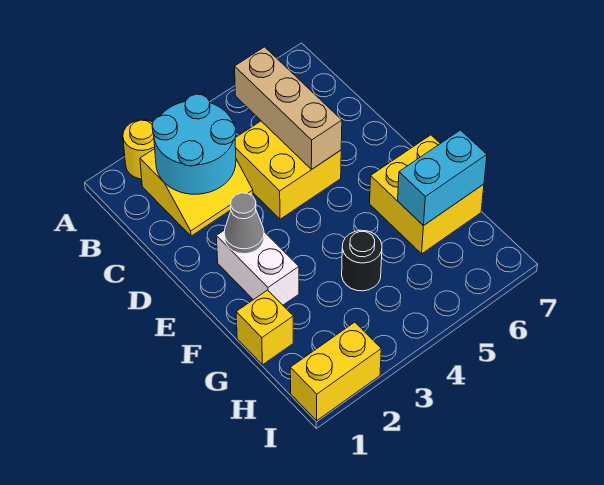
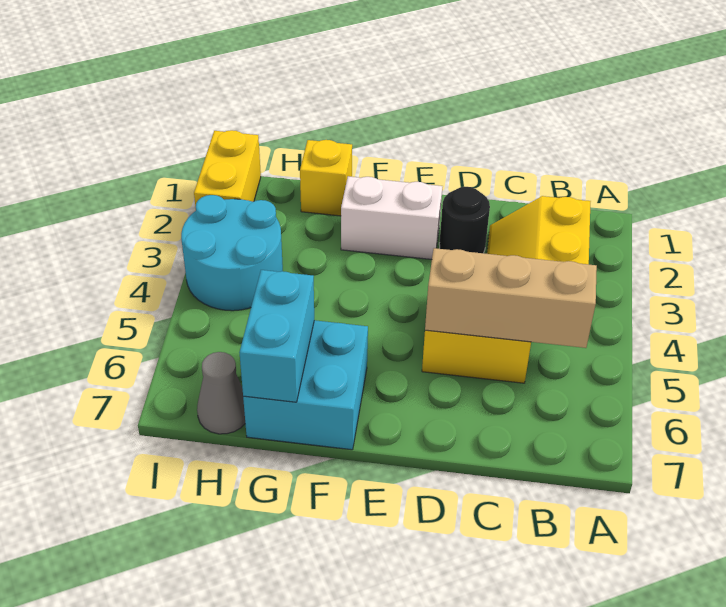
yellow round brick A2 level 1 -> none
cyan round brick B2:C3 level 2 -> cyan round brick H3:I4 level 1
grey cone E2 level 2 -> grey cone H7 level 1
yellow brick F6:G7 level 1 -> cyan brick F6:G7 level 1
black round brick G4 level 1 -> black round brick D2 level 1

